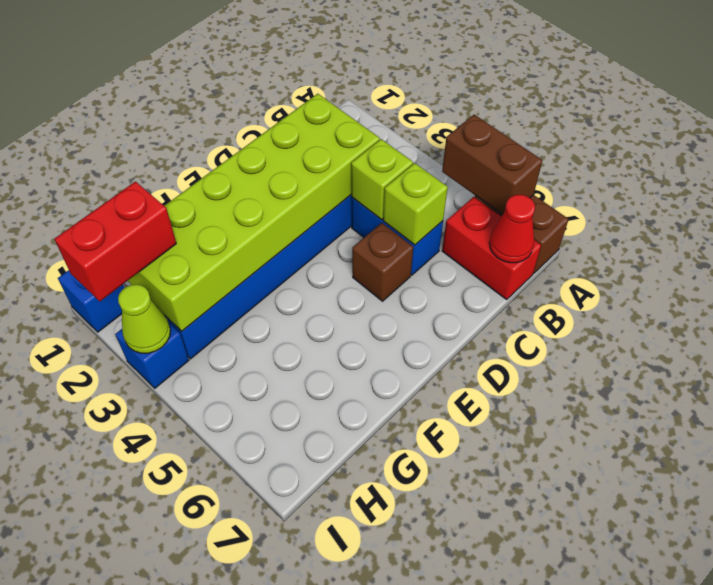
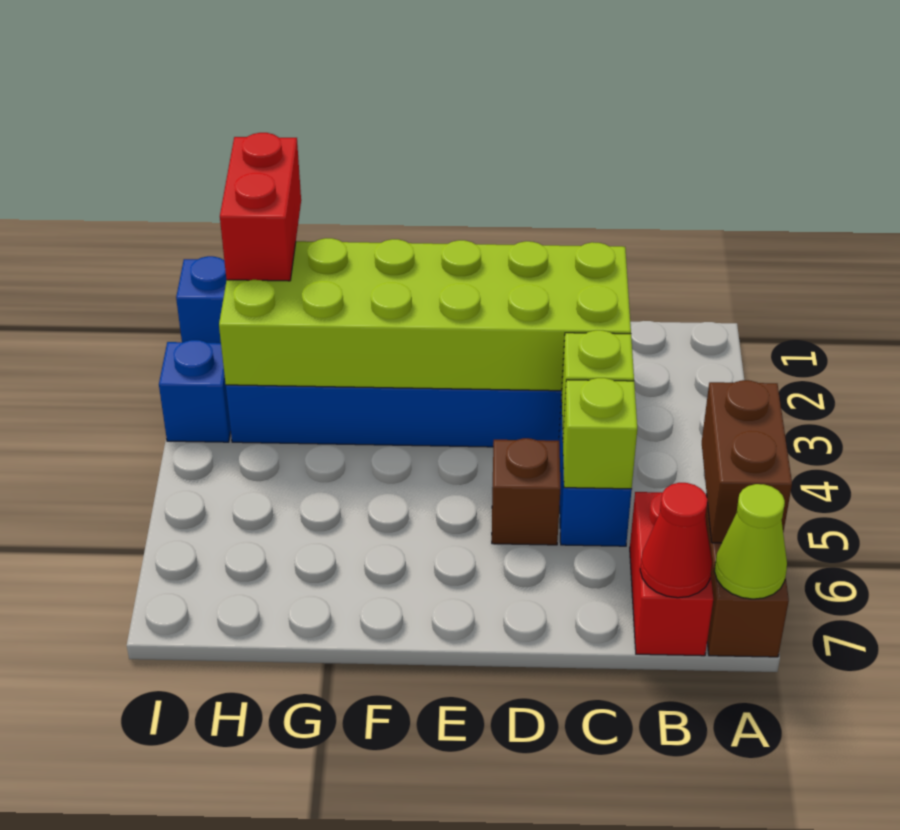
red brick H2:I2 level 3 -> red brick H1:H2 level 3
lime cone I3 level 2 -> lime cone A7 level 2

